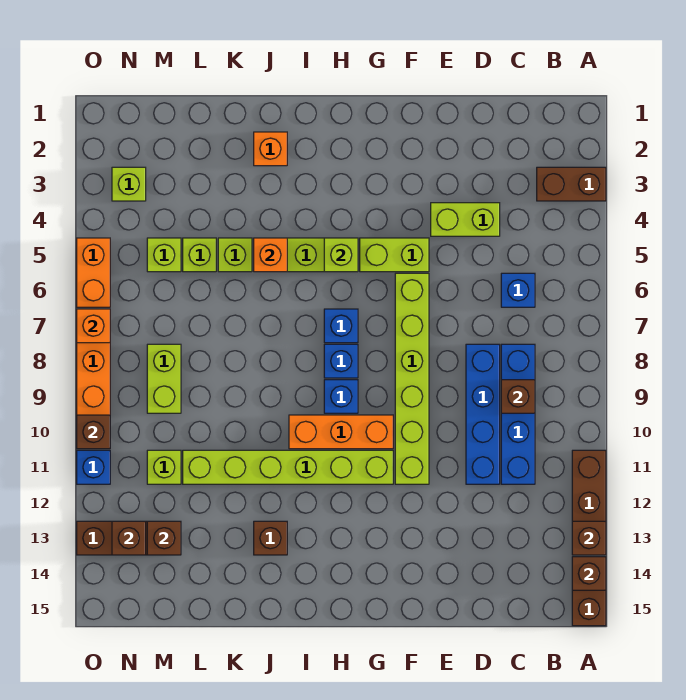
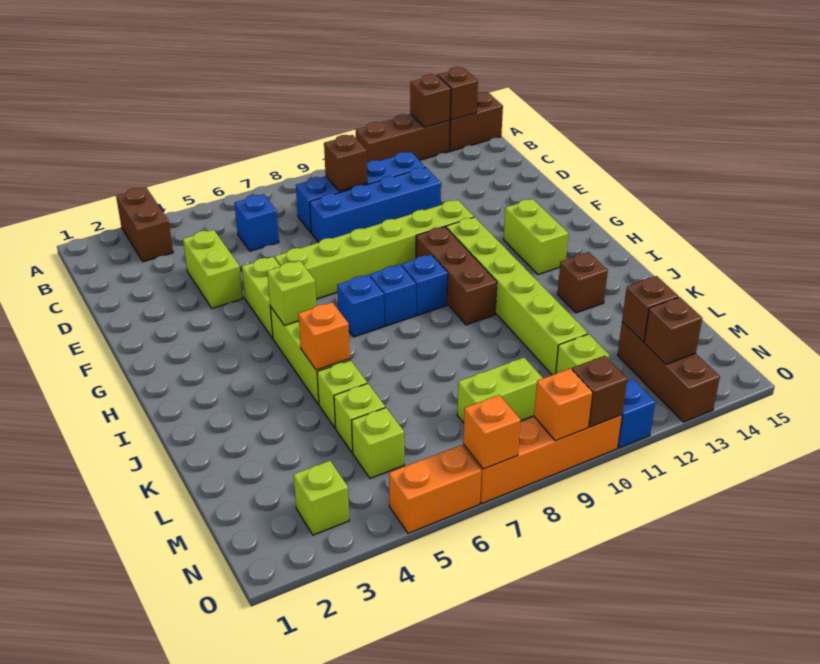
orange brick G10:I10 level 1 -> brown brick G10:I10 level 1
none -> lime brick G13:H13 level 1
orange brick J2 level 1 -> orange brick O9 level 2

